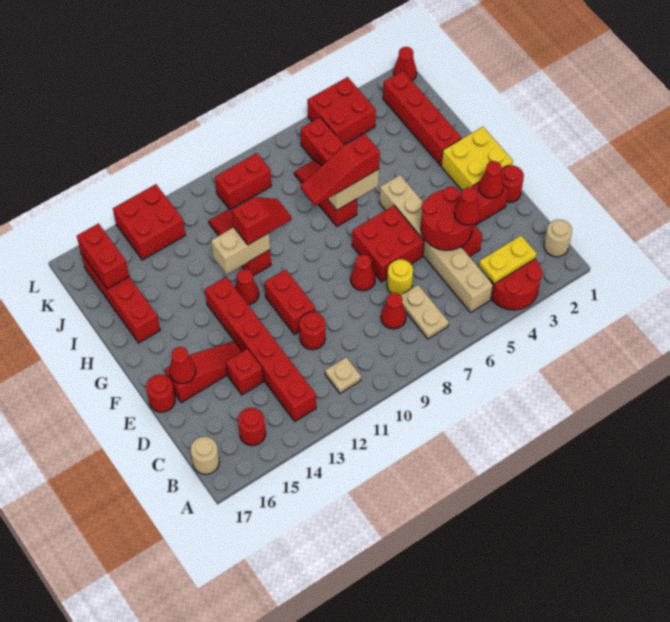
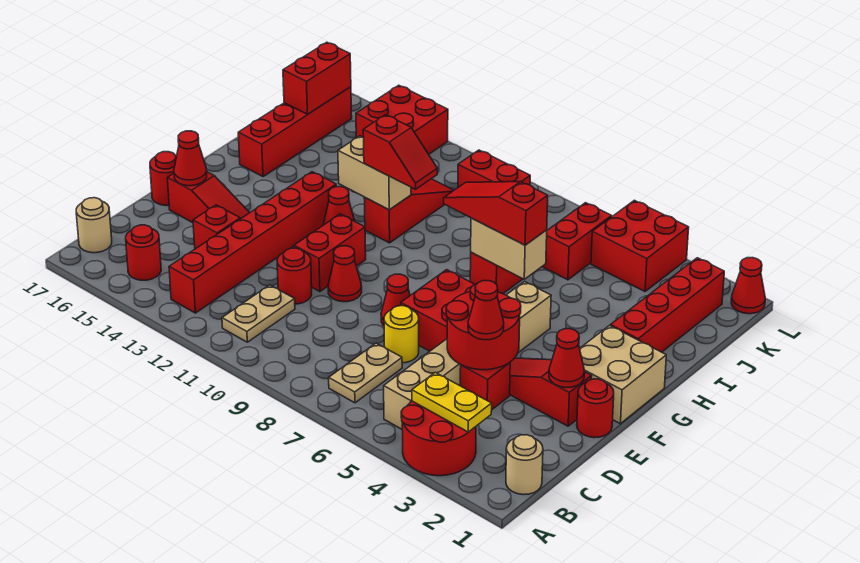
tan plate B11 level 1 -> tan plate B11:C11 level 1
red cone C8 level 1 -> red cone E10 level 1
yellow brick F1:G2 level 1 -> tan brick F1:G2 level 1

